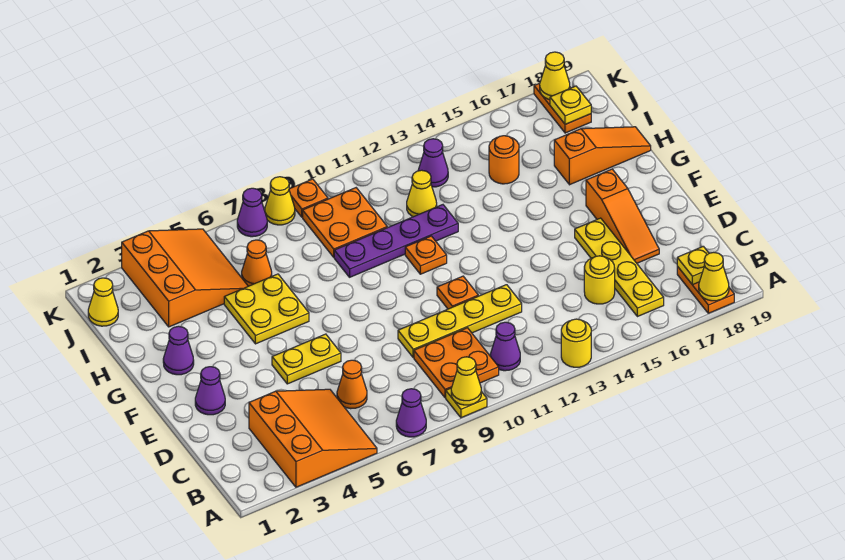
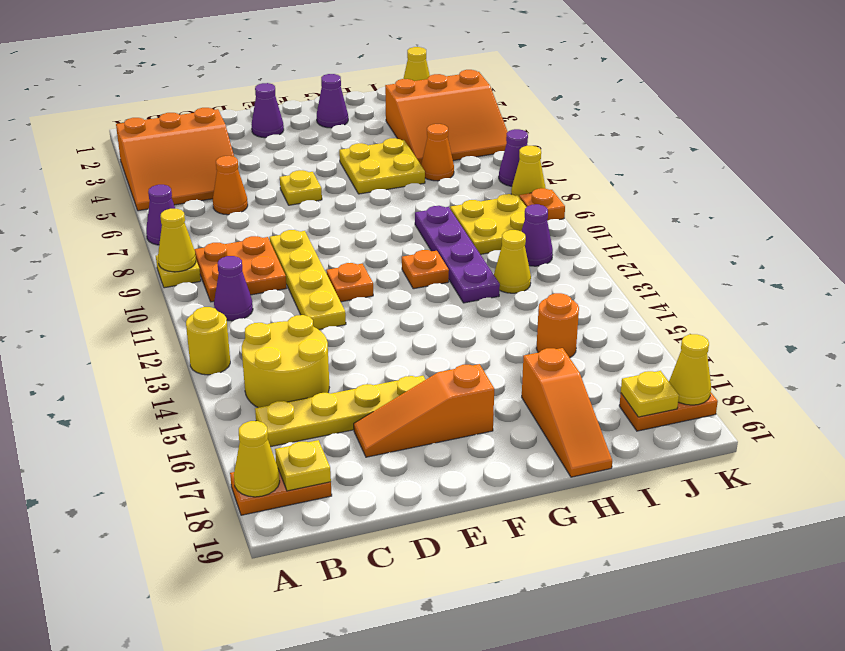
yellow round brick C15 level 1 -> yellow round brick B14:C15 level 1
yellow plate E5:E6 level 1 -> yellow plate E6 level 1
orange plate I9:J10 level 1 -> yellow plate I9:J10 level 1
purple cone J13 level 1 -> purple cone J11 level 1

